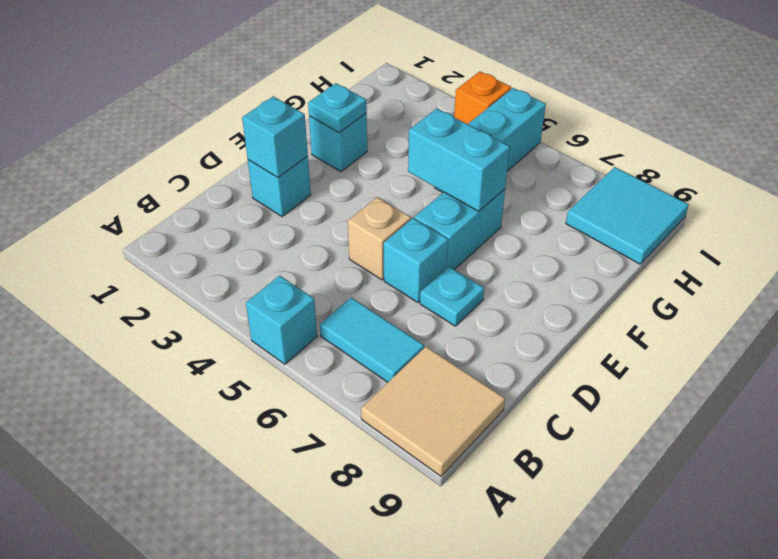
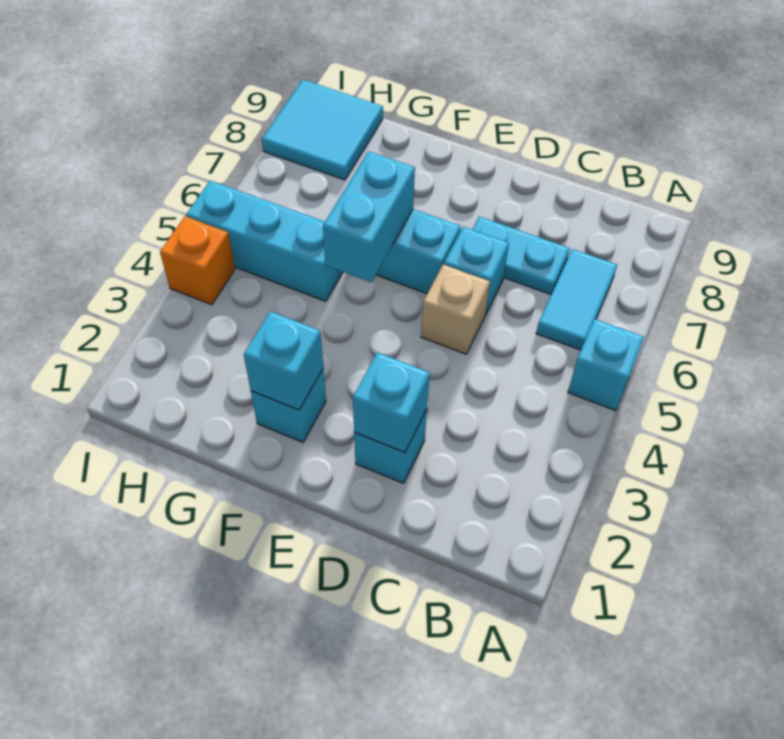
tan tile A8:B9 level 1 -> none
cyan plate D7 level 1 -> cyan plate C7:D7 level 1
cyan plate F2 level 2 -> cyan brick F2 level 2

